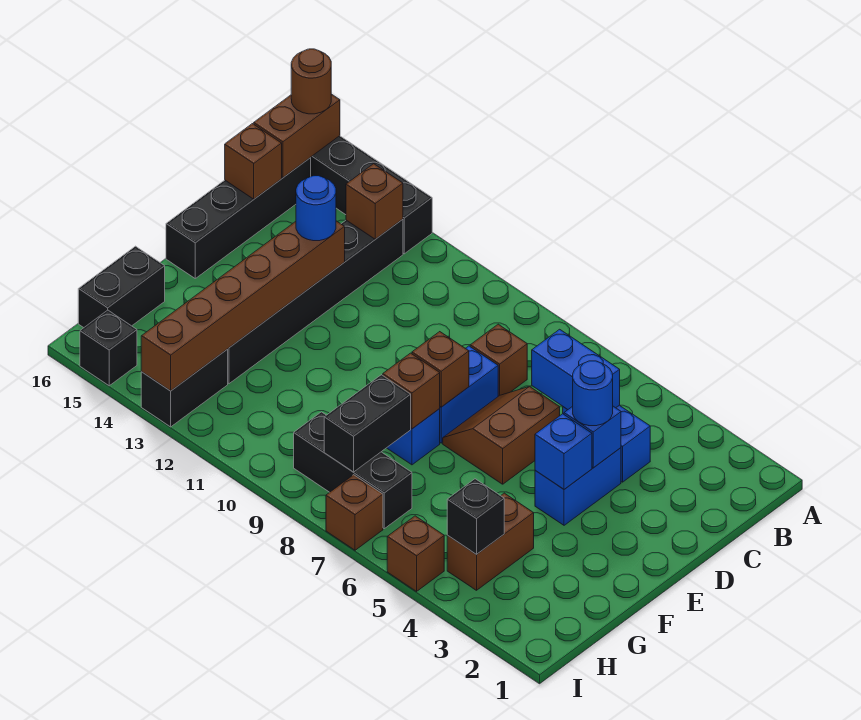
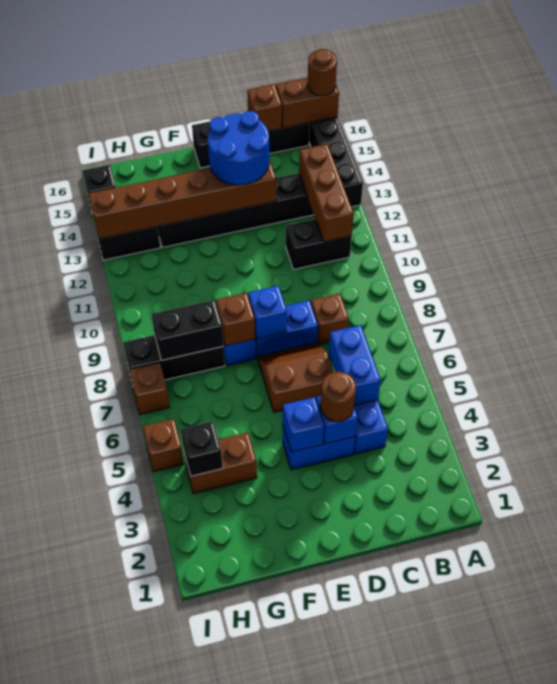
brown brick B13 level 2 -> brown brick B11:B13 level 2
blue round brick D4 level 3 -> brown round brick D4 level 3
blue round brick D13 level 3 -> blue round brick D13:E14 level 3
brown brick E8 level 2 -> blue brick E8 level 2
black brick G16:H16 level 1 -> black brick B11:C11 level 1
black brick H7:H9 level 1 -> black brick G8:I8 level 1

